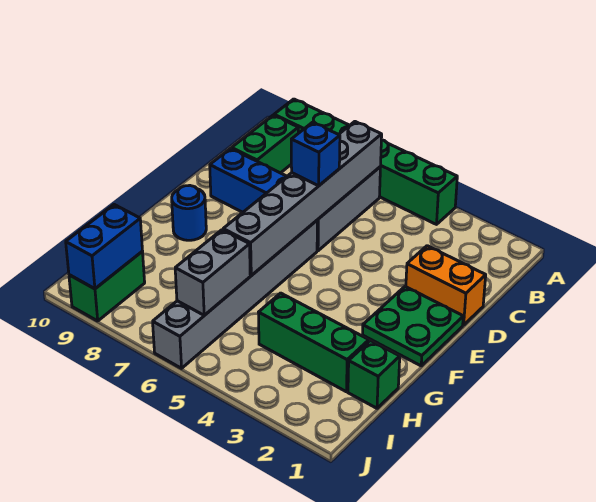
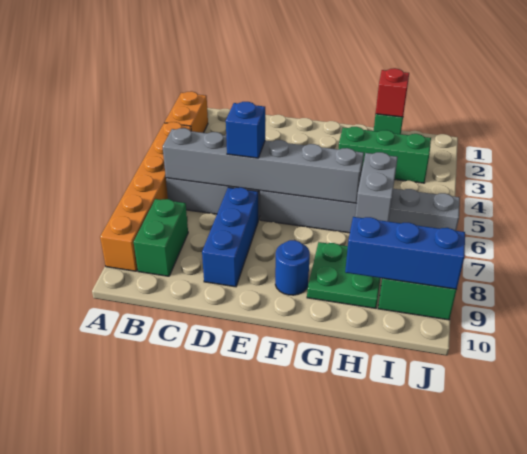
green brick A4:A9 level 1 -> orange brick A4:A9 level 1
green brick B9:C9 level 1 -> green brick B8:B9 level 1
orange brick D1:D2 level 1 -> orange brick A2:A3 level 1
green plate E1:F2 level 1 -> green plate G8:H9 level 1
none -> red brick H1 level 2
green brick H2:H4 level 1 -> green brick G3:I3 level 1
grey brick H6:I6 level 2 -> grey brick H6:H7 level 2
blue brick I9:J9 level 2 -> blue brick H9:J9 level 2

